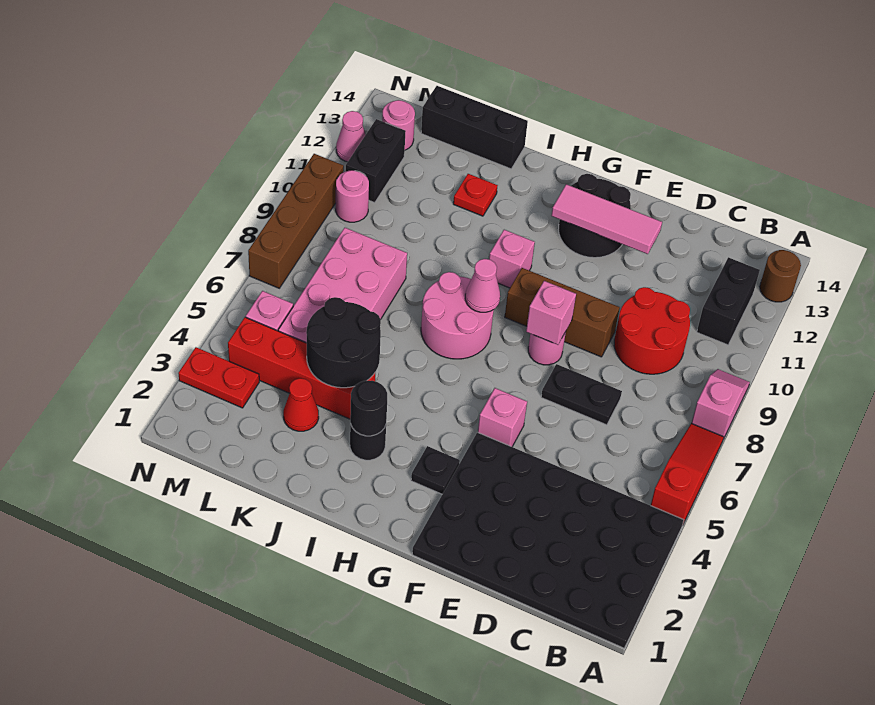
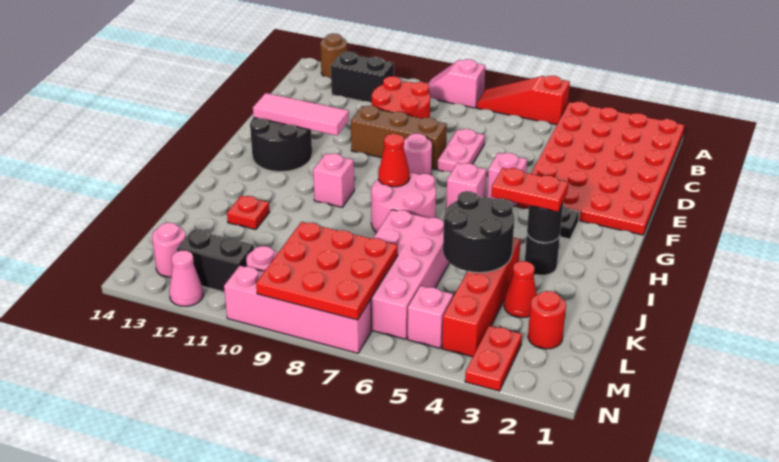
black plate A1:F4 level 1 -> red plate A1:F4 level 1
black plate D7:E7 level 1 -> pink plate D7:E7 level 1
brown brick E9:G9 level 1 -> brown brick E8:E10 level 1
pink tile E12:G12 level 2 -> pink tile F11:F13 level 2
pink brick F8 level 2 -> pink brick G6 level 1
pink cone H8 level 2 -> red cone H8 level 2
none -> red plate I3:I4 level 3
black brick J14:L14 level 1 -> none
pink brick K5:L8 level 1 -> pink brick J6:M7 level 1
none -> red round brick L2 level 1
none -> red plate L7:N9 level 2
brown brick N7:N10 level 1 -> pink brick N7:N10 level 1

